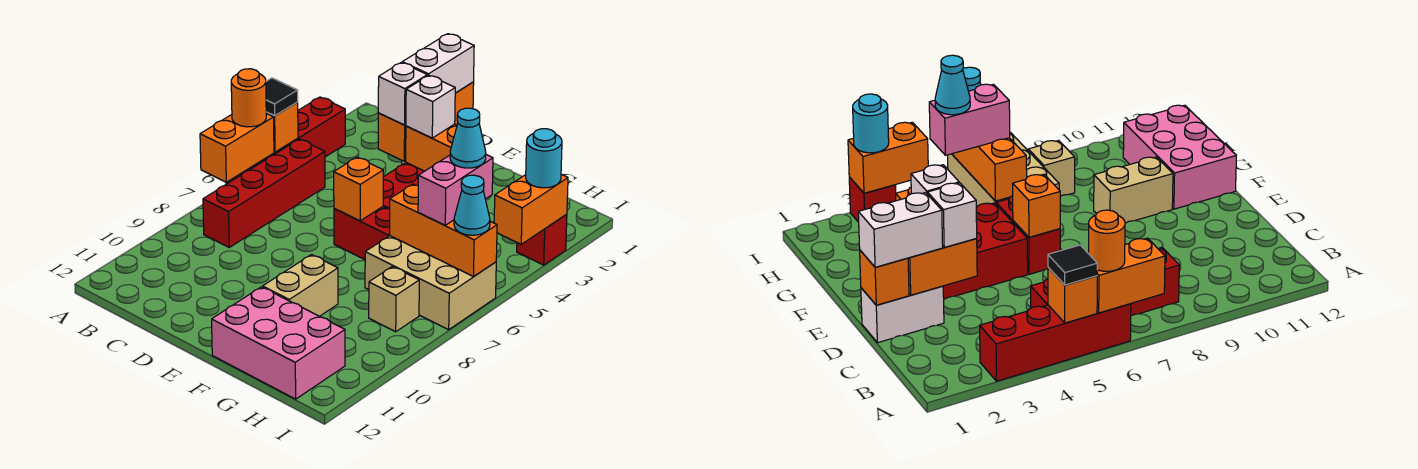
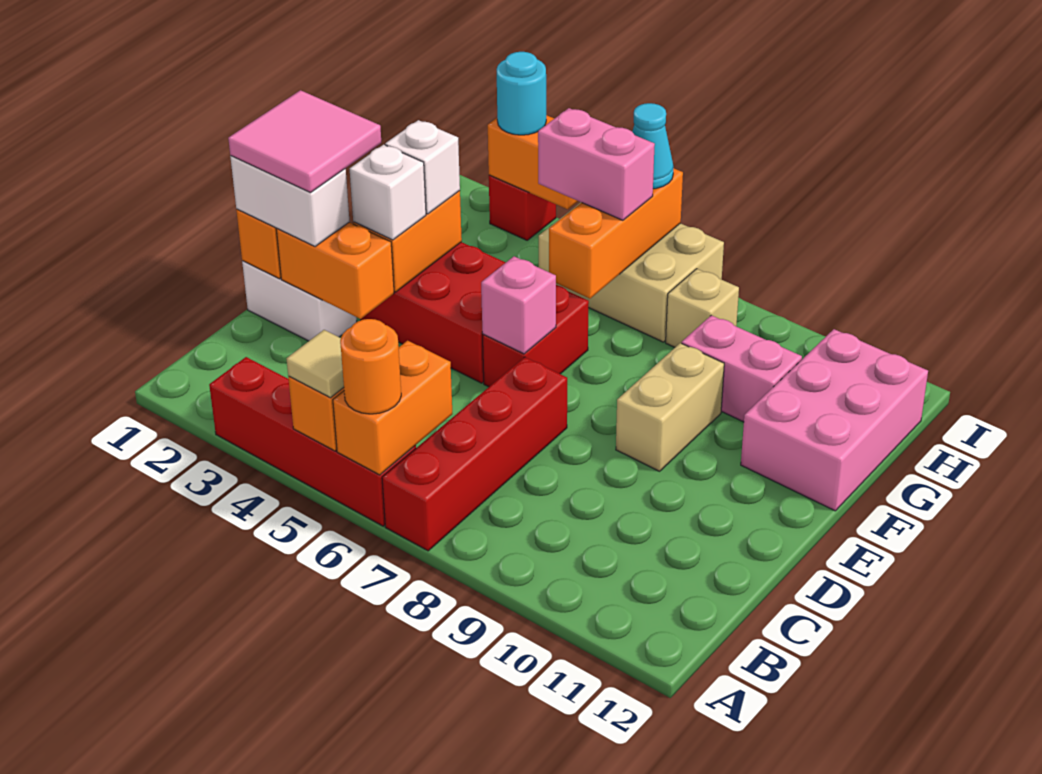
black tile A5 level 3 -> tan tile A5 level 3
orange brick A6:A7 level 2 -> orange brick A6:B6 level 2
red brick B5:B8 level 1 -> red brick A7:D7 level 1
none -> pink tile D1:E2 level 4
white brick D3 level 3 -> white brick F3 level 3
orange brick E6 level 2 -> pink brick E6 level 2
tan brick F9:F10 level 1 -> tan brick E9:F9 level 1
tan brick G6:I7 level 1 -> tan brick H5:I7 level 1
none -> pink brick G9:G10 level 1
cyan cone H5 level 4 -> none

